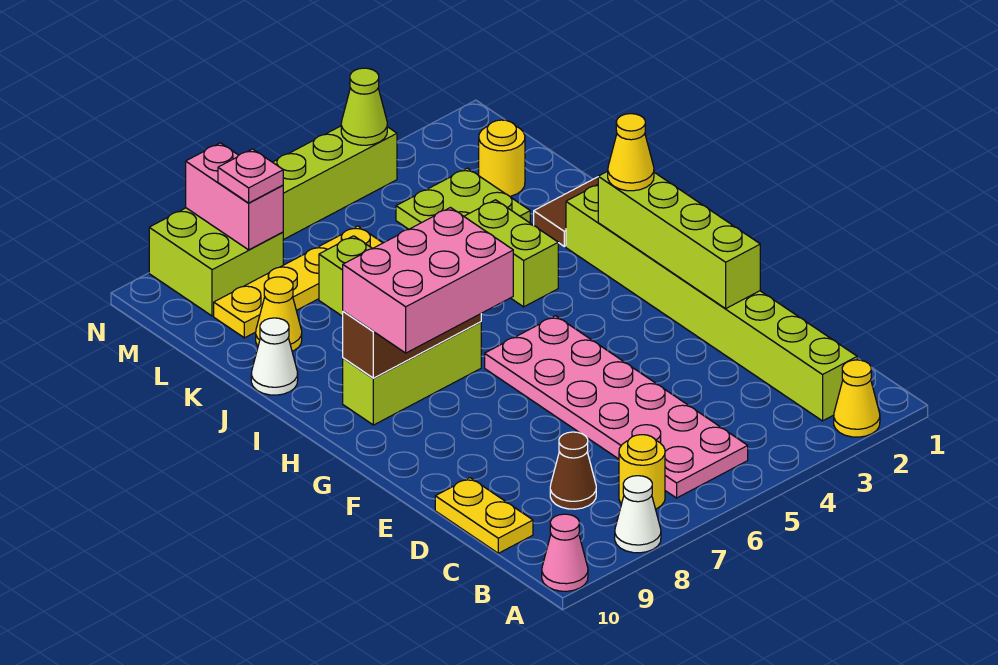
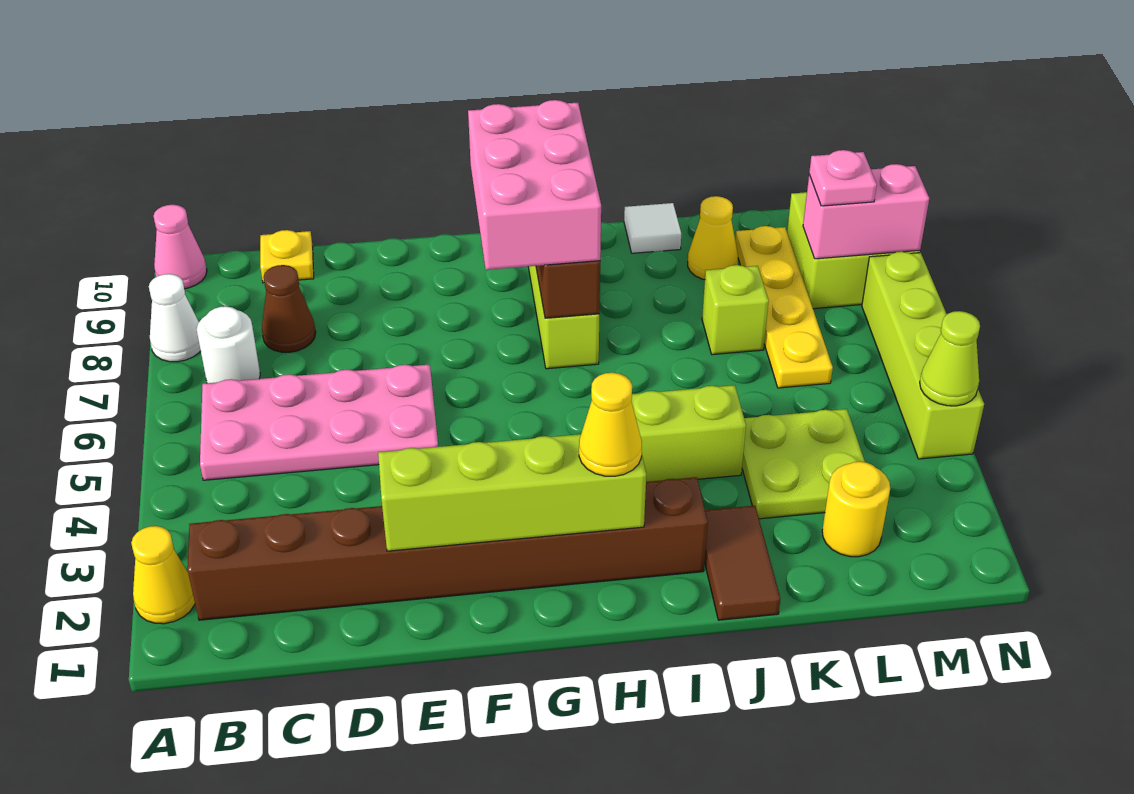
lime brick B2:I2 level 1 -> brown brick B2:I2 level 1
pink plate B5:G6 level 1 -> pink plate B5:E6 level 1
yellow round brick B7 level 1 -> white round brick B7 level 1
yellow plate C10:D10 level 1 -> yellow plate C10 level 1
white cone J10 level 1 -> white tile J10 level 1

